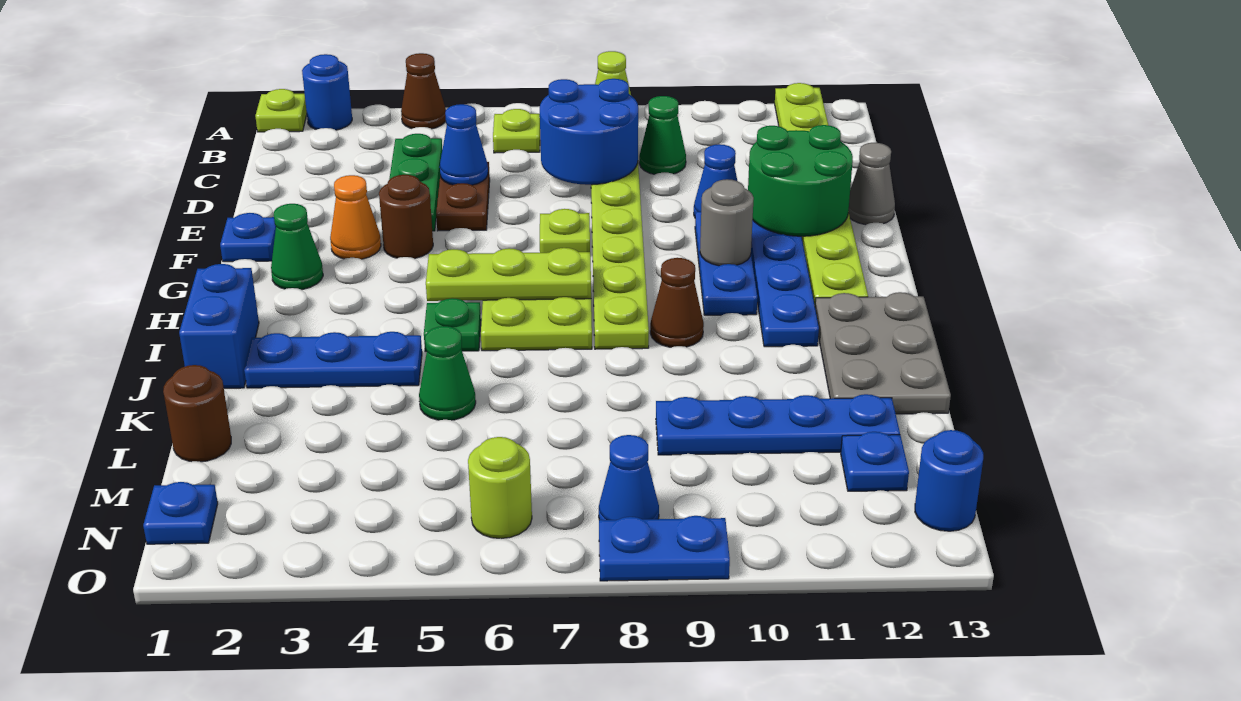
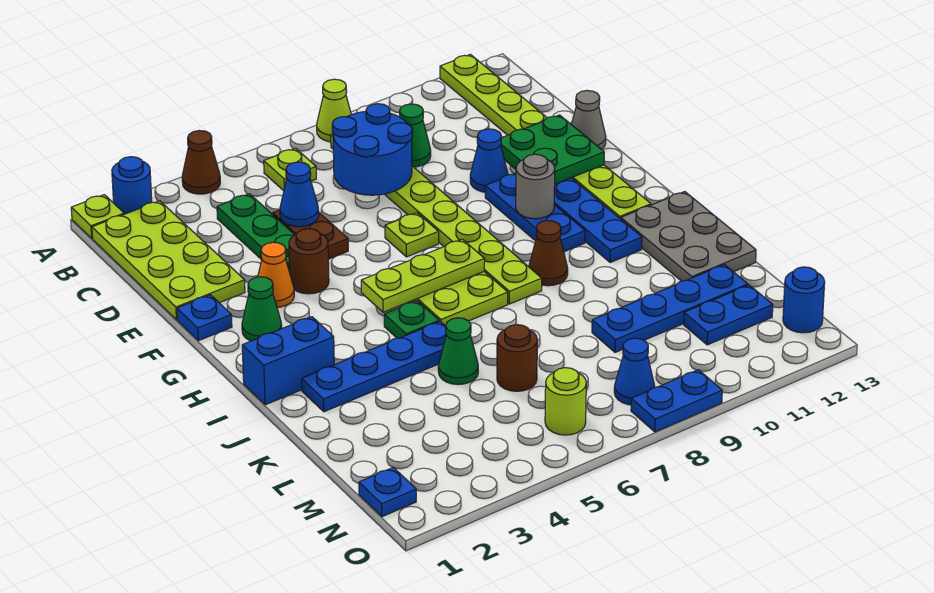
none -> lime plate B1:E2 level 1
green round brick E11:F12 level 2 -> green plate E11:F12 level 2
blue brick I1:J1 level 1 -> blue brick I1:I2 level 1
blue plate J2:J4 level 1 -> blue plate J2:J5 level 1
brown round brick L1 level 1 -> brown round brick L6 level 1
blue plate M12 level 1 -> blue plate M11:M12 level 1

